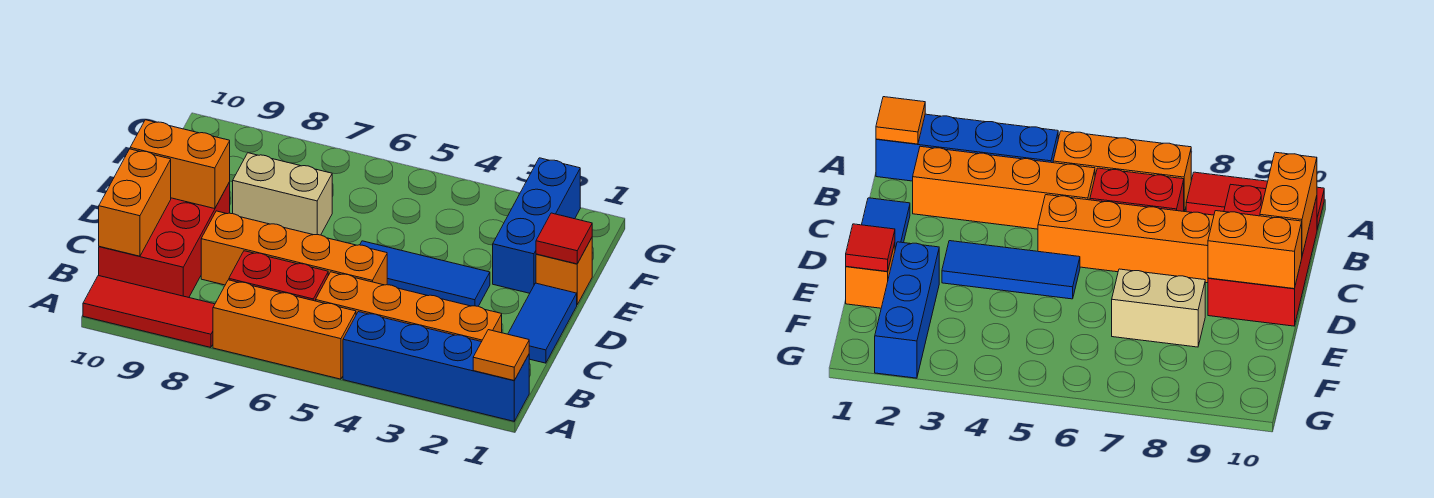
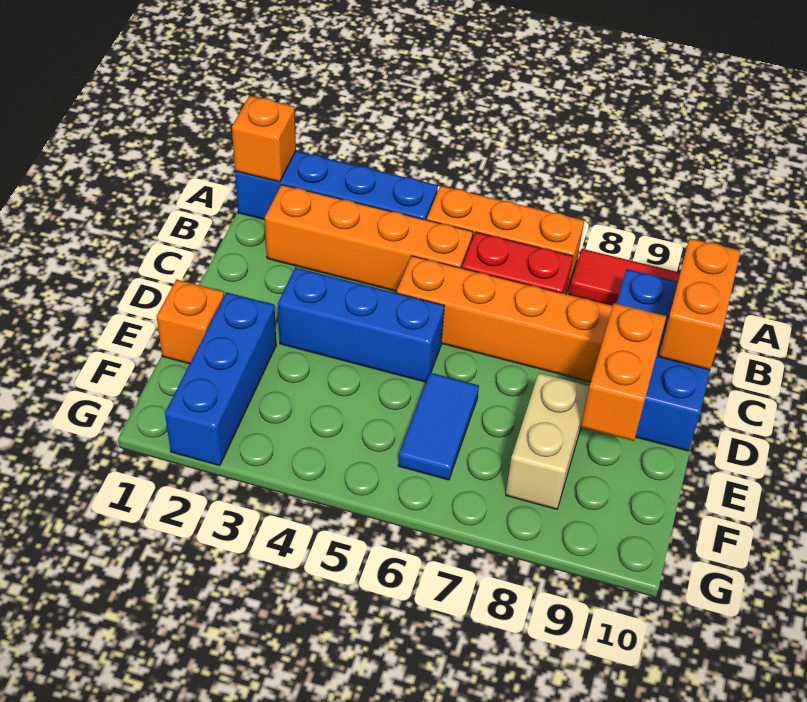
orange tile A1 level 2 -> orange brick A1 level 2
red brick B9:D10 level 1 -> blue brick B9:D10 level 1
blue tile C1:D1 level 1 -> blue tile E6:F6 level 1
blue tile D3:D5 level 1 -> blue brick D3:D5 level 1
orange brick D9:D10 level 2 -> orange brick D9:E9 level 2
red tile E1 level 2 -> none
tan brick E7:E8 level 1 -> tan brick E8:F8 level 1

